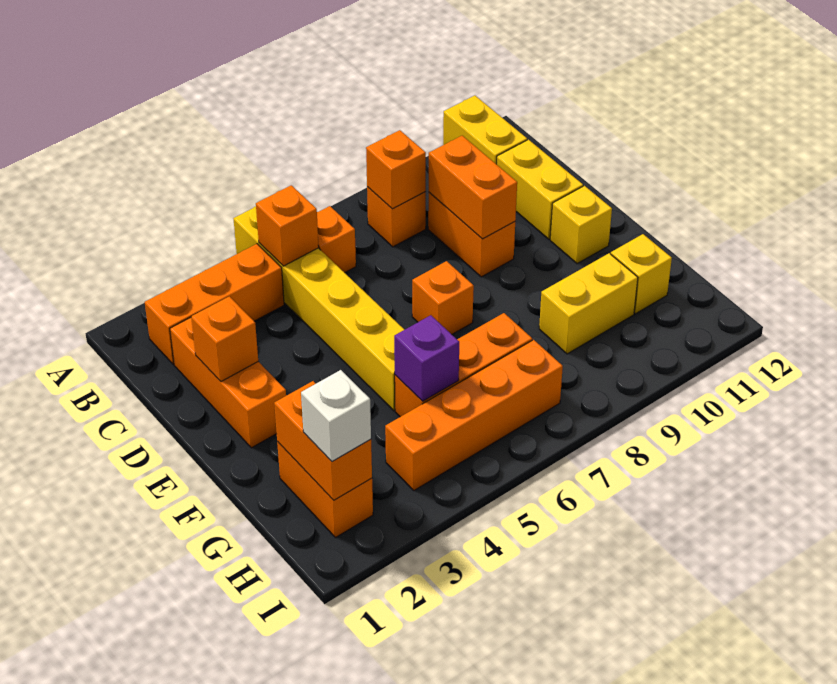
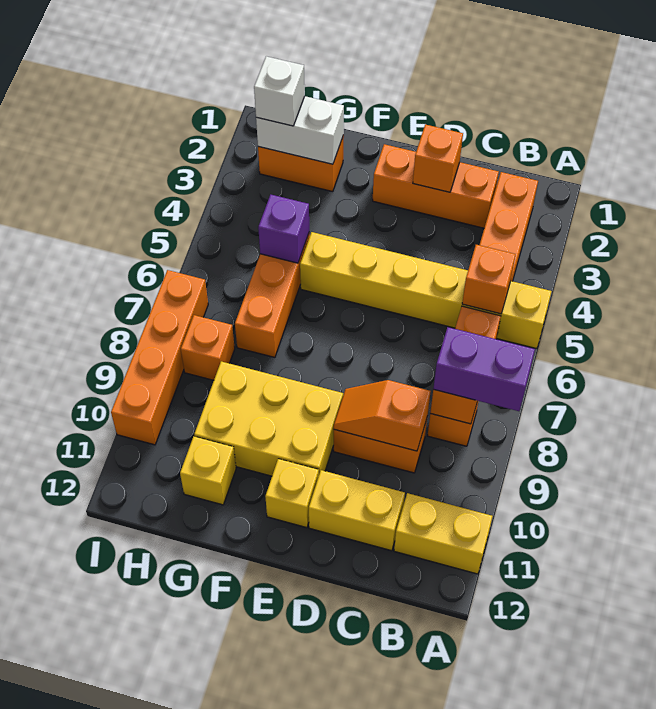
none -> purple brick A8:B8 level 3
orange brick C9:D9 level 2 -> orange slope C9:D9 level 2 top C
orange brick E7 level 1 -> orange brick H8 level 1
orange brick G2:H2 level 2 -> white brick G2:H2 level 2
yellow brick G9:G10 level 1 -> yellow brick E9:G10 level 1
orange brick H4:H7 level 1 -> orange brick I7:I10 level 1

